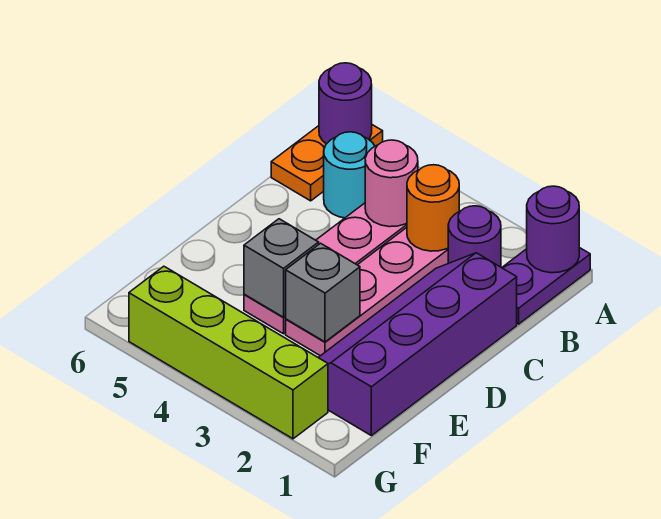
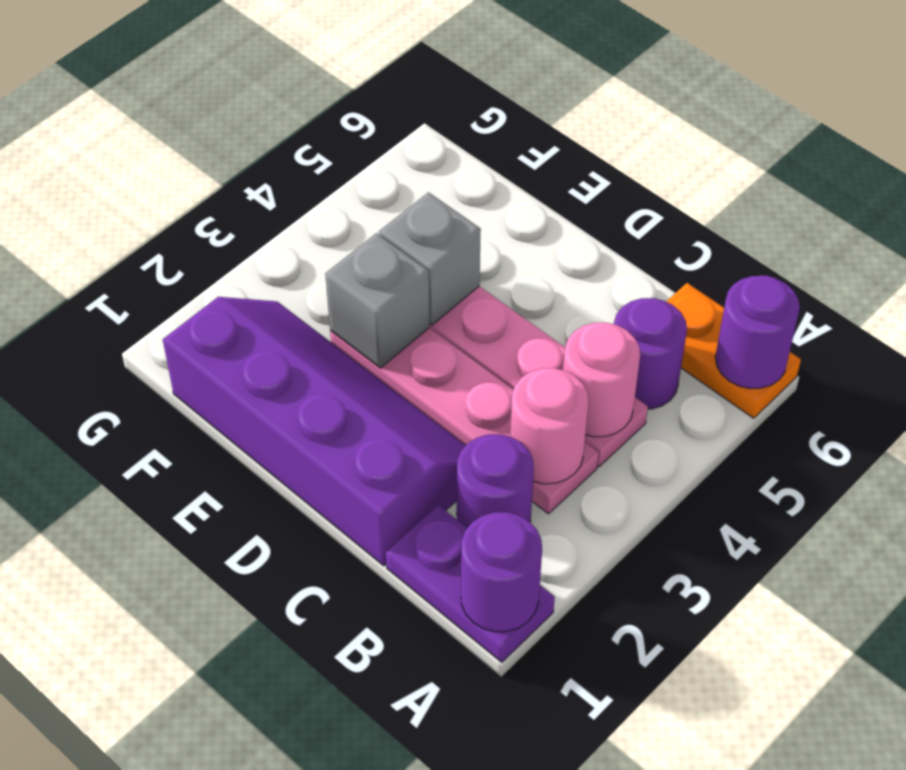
orange round brick B3 level 2 -> pink round brick B3 level 2
cyan round brick B5 level 1 -> purple round brick B5 level 1
lime brick G2:G5 level 1 -> none

